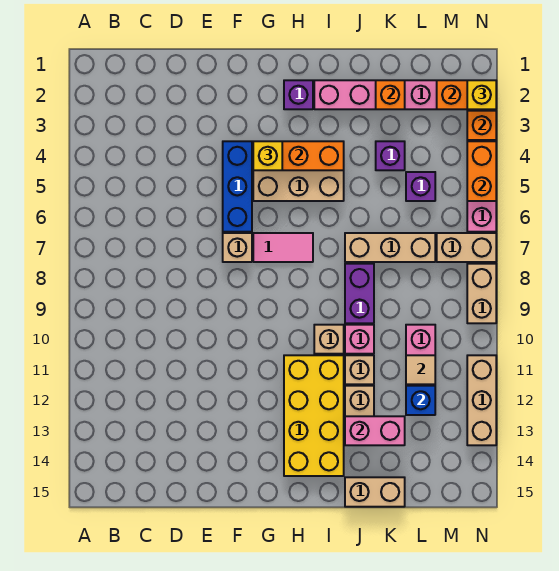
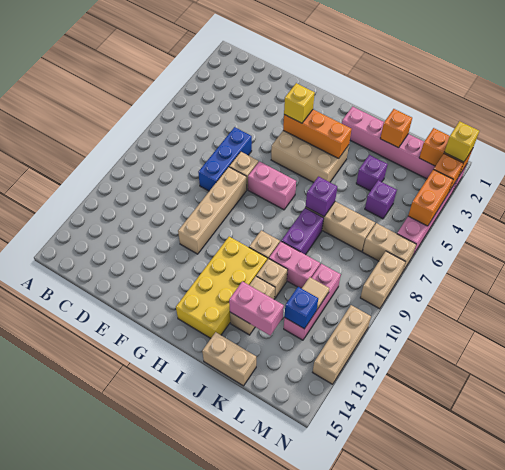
blue brick F4:F6 level 1 -> blue brick E6:E8 level 1
none -> tan brick F8:F11 level 1
pink tile G7:H7 level 1 -> pink brick G7:H7 level 1
purple brick H2 level 1 -> purple brick J7 level 2
pink brick J10 level 1 -> pink brick J10:K10 level 1

